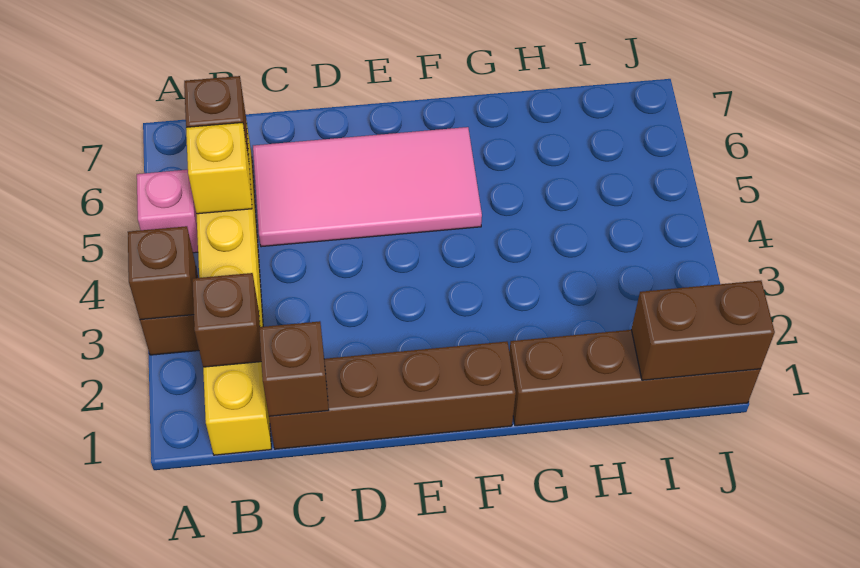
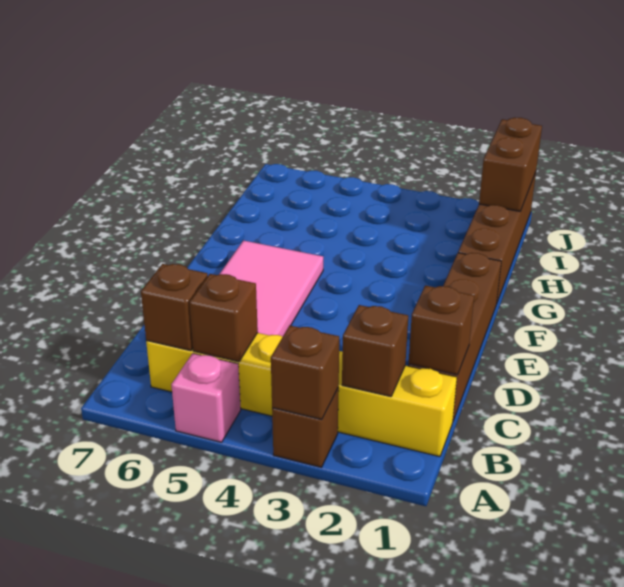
yellow brick B5 level 2 -> brown brick B5 level 2

